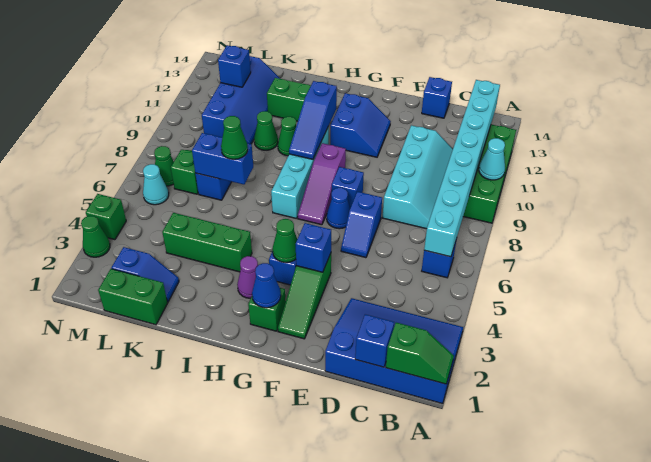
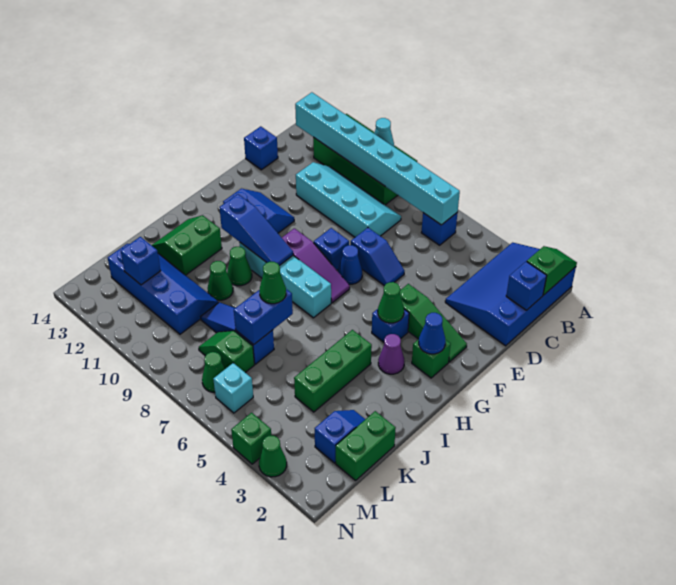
blue brick F4 level 2 -> none
cyan cone M6 level 1 -> cyan brick M6 level 1

